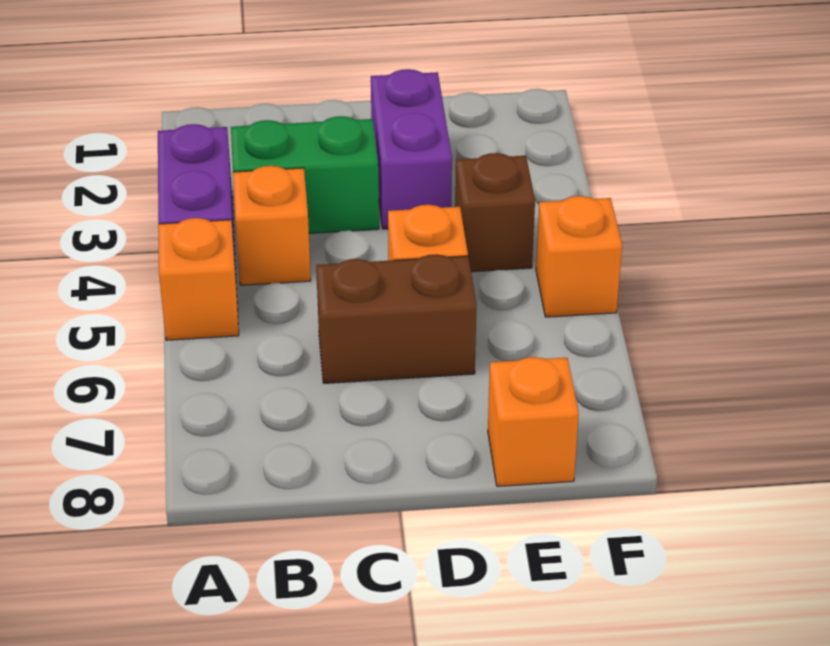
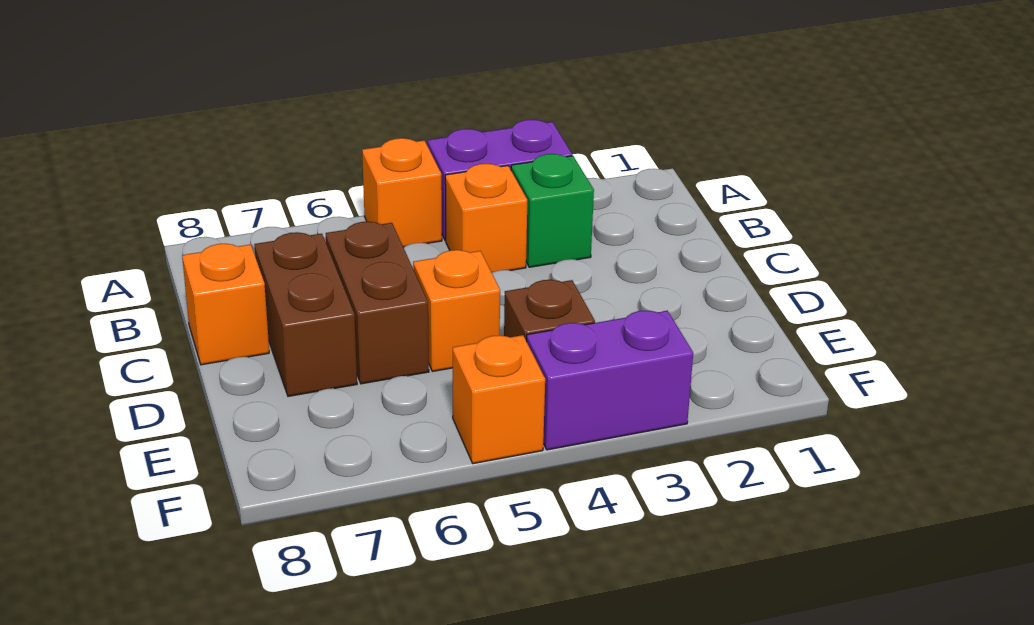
green brick B3:C3 level 1 -> green brick B3 level 1
none -> brown brick C7:D7 level 1
purple brick D2:D3 level 1 -> purple brick F3:F4 level 1
orange brick E8 level 1 -> orange brick C8 level 1

